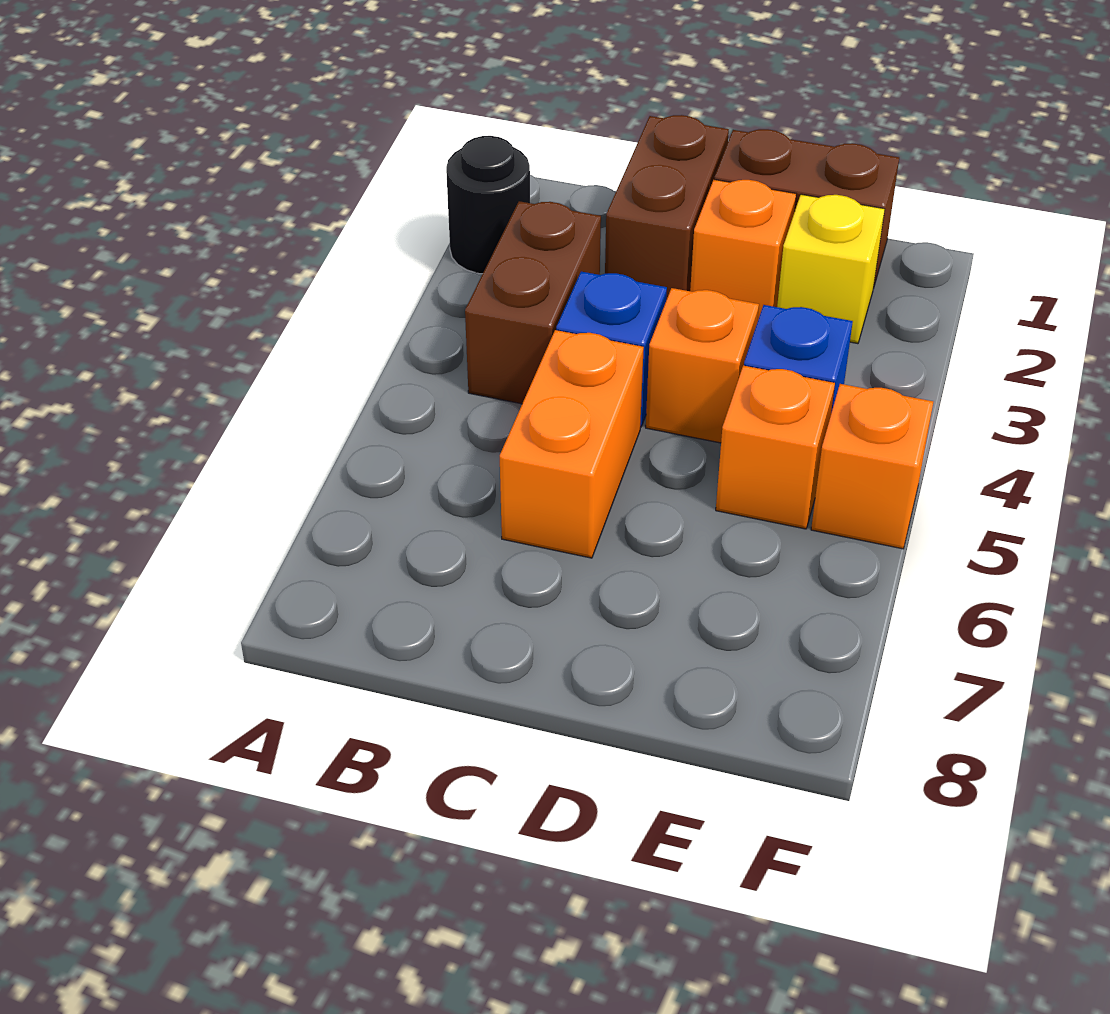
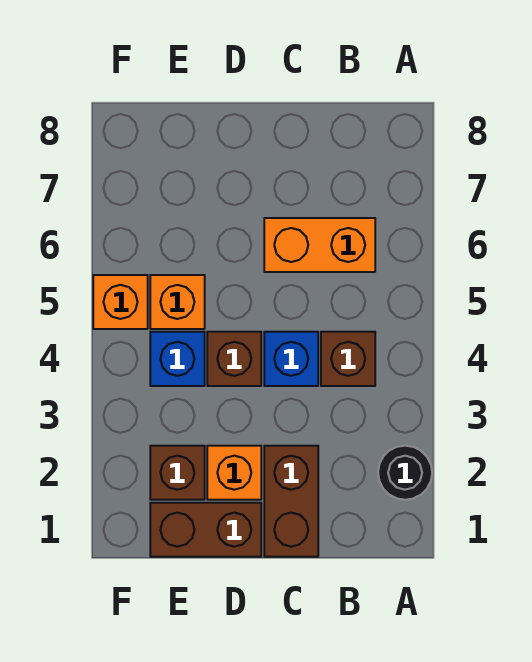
brown brick B3:B4 level 1 -> brown brick B4 level 1
orange brick C5:C6 level 1 -> orange brick B6:C6 level 1
orange brick D4 level 1 -> brown brick D4 level 1
yellow brick E2 level 1 -> brown brick E2 level 1

